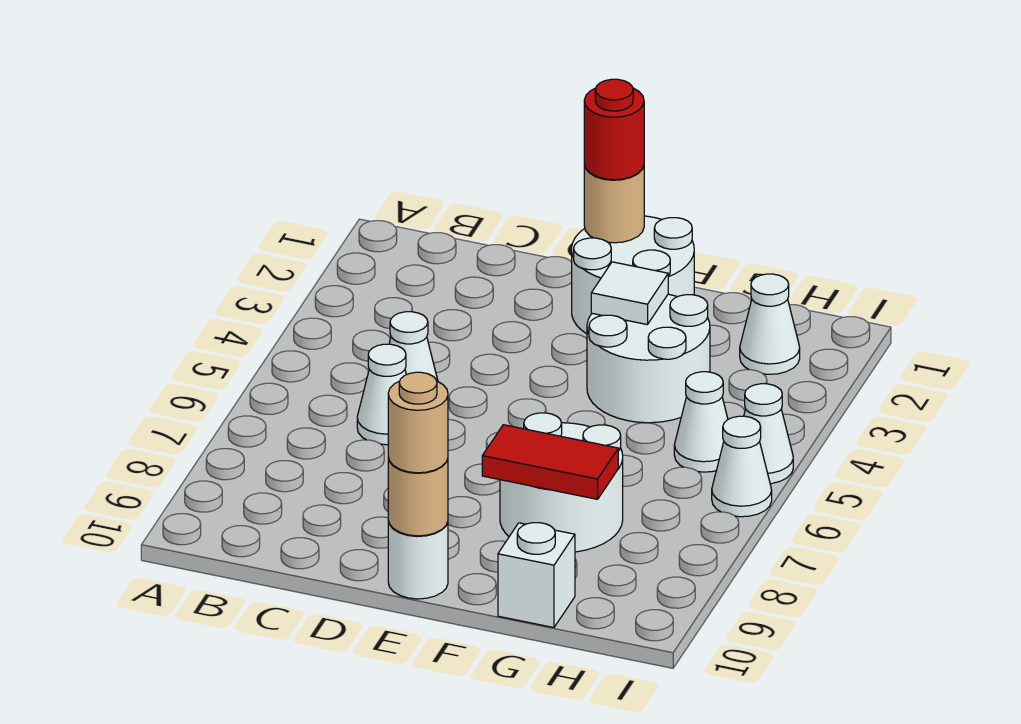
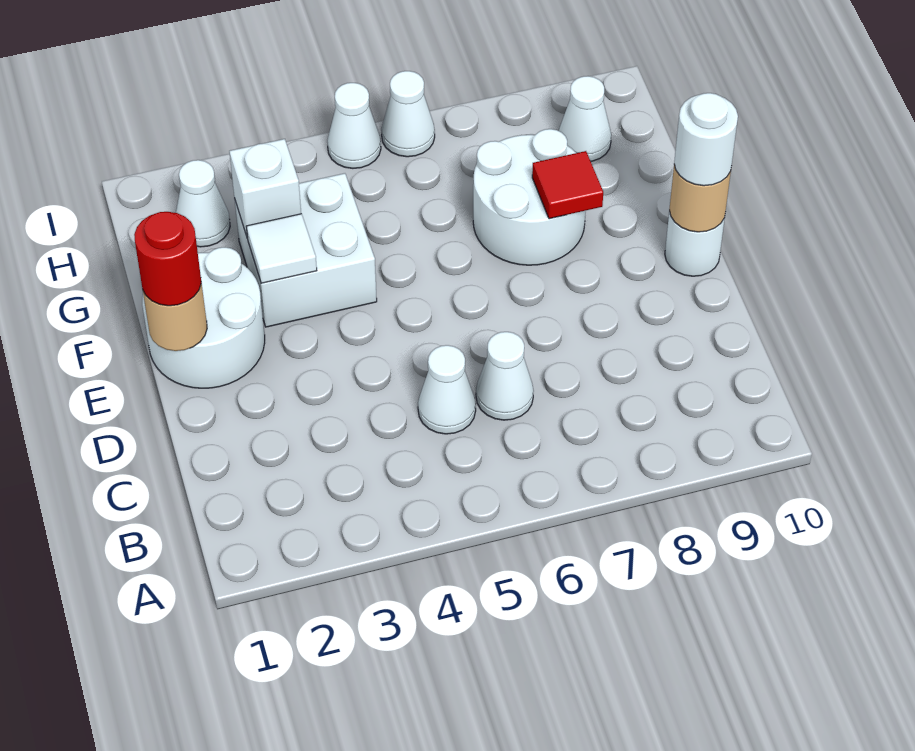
tan round brick E10 level 3 -> white round brick E10 level 3
white round brick F3:G4 level 1 -> white brick F3:G4 level 1
red tile F8:G8 level 2 -> red tile F8 level 2
white brick G10 level 1 -> white brick G3 level 2
white cone H5 level 1 -> white cone H9 level 1

